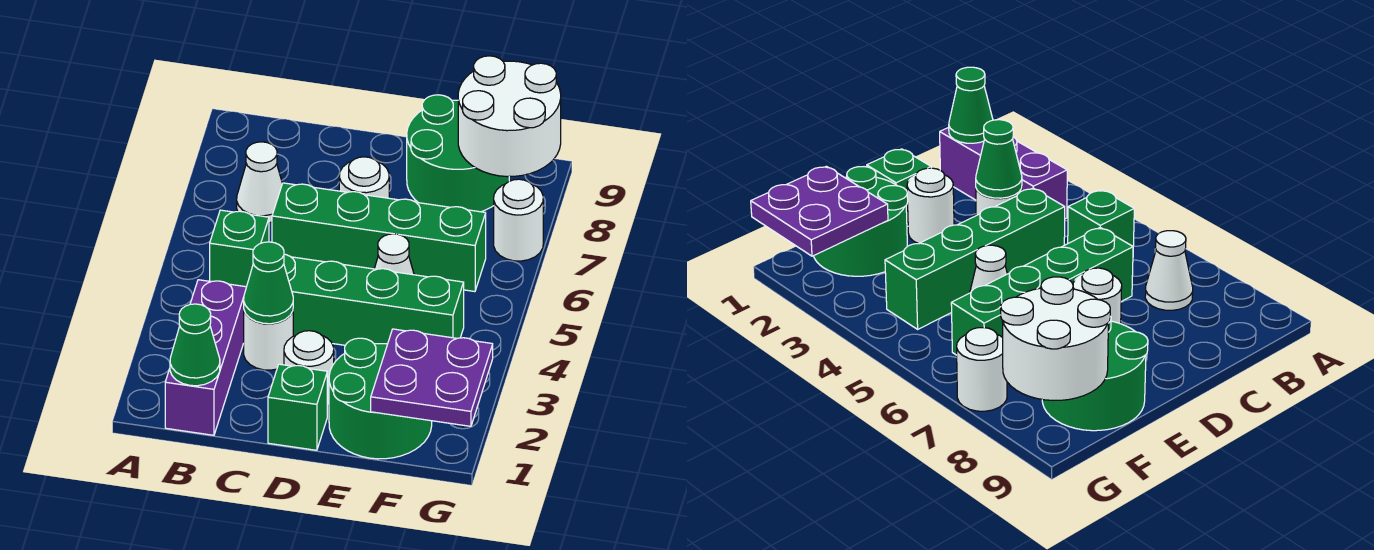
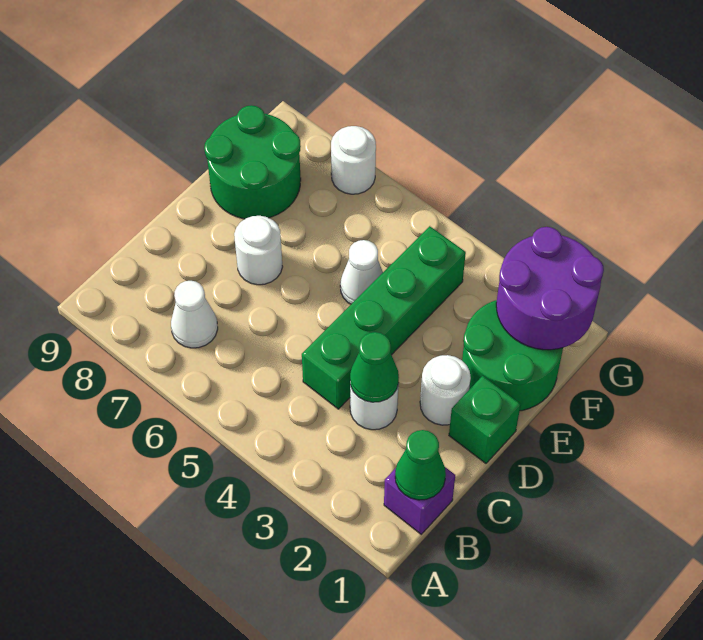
purple brick B1:B3 level 1 -> purple brick B1 level 1
green brick B5 level 1 -> none
green brick C6:F6 level 1 -> none
purple plate F1:G2 level 2 -> purple round brick F1:G2 level 2
white round brick F8:G9 level 2 -> none

